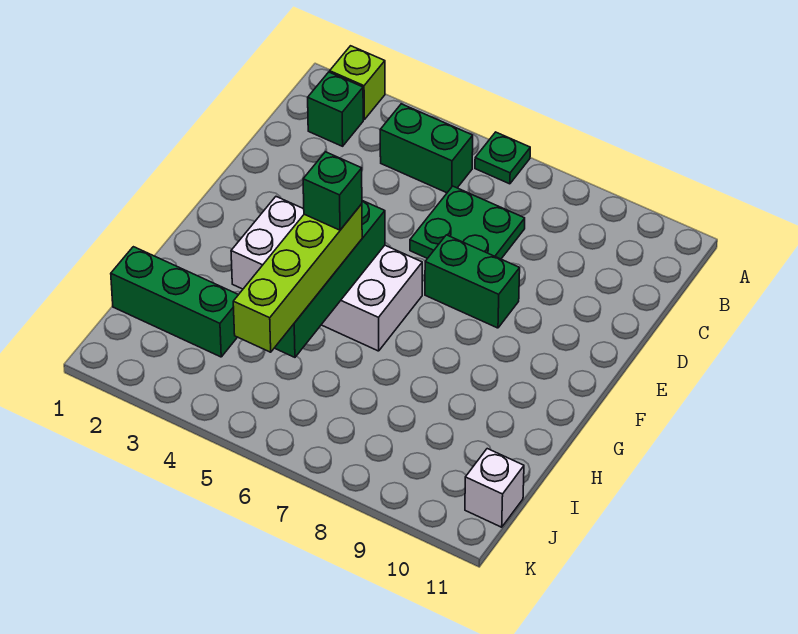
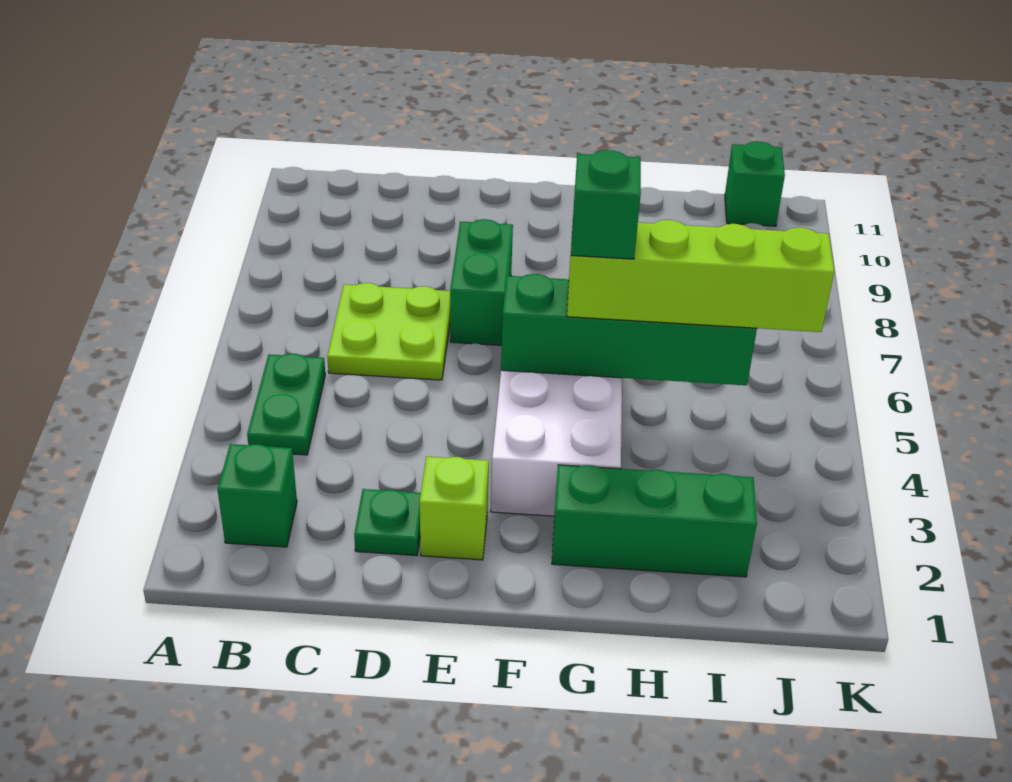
lime brick A2 level 1 -> lime brick E2 level 1
green plate A6 level 1 -> green plate D2 level 1
green brick B4:B5 level 1 -> green plate B4:B5 level 1
green plate C6:D7 level 1 -> lime plate C6:D7 level 1
green brick I1:I3 level 1 -> green brick G2:I2 level 1
white brick J11 level 1 -> green brick J11 level 1

